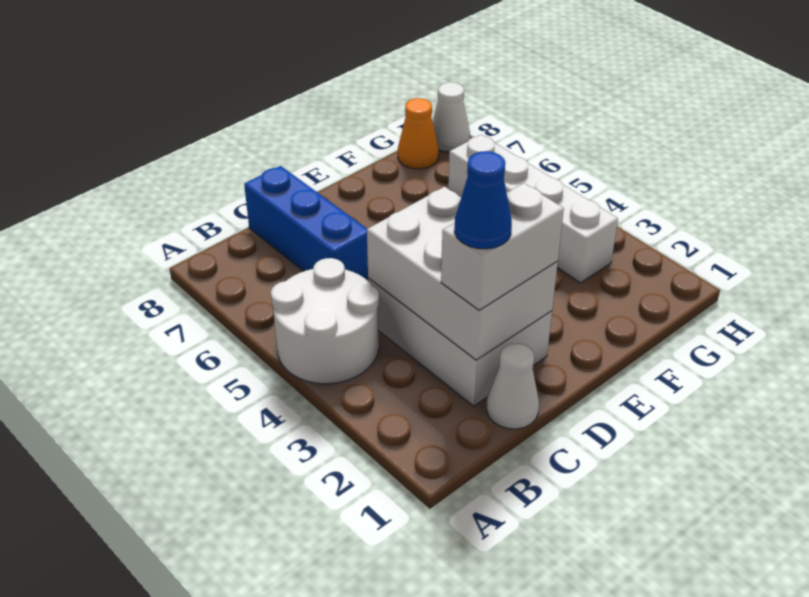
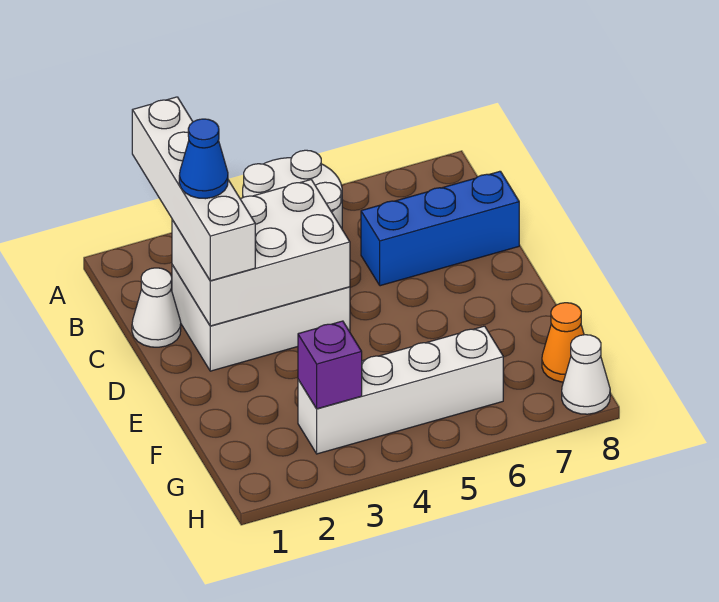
white brick C2:D2 level 3 -> white brick A2:D2 level 3
none -> purple brick G3 level 2

